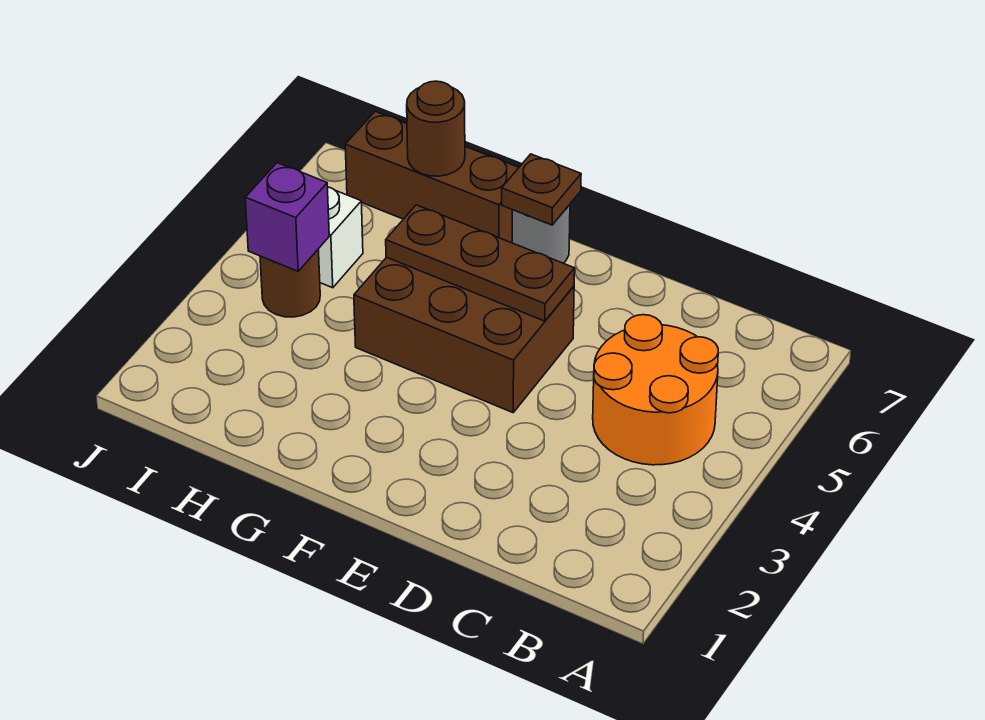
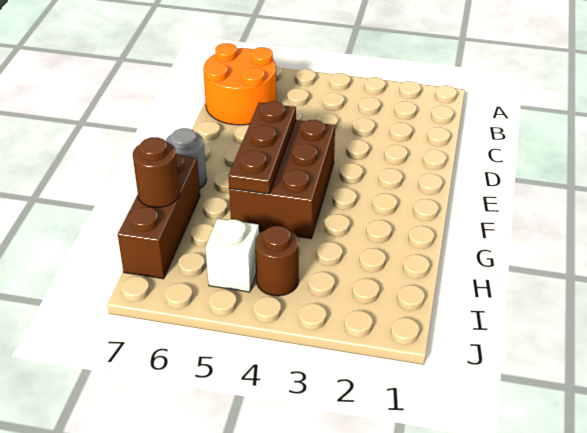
orange round brick B4:C5 level 1 -> orange round brick B6:C7 level 1
brown plate F7 level 2 -> none
purple brick I4 level 2 -> none

